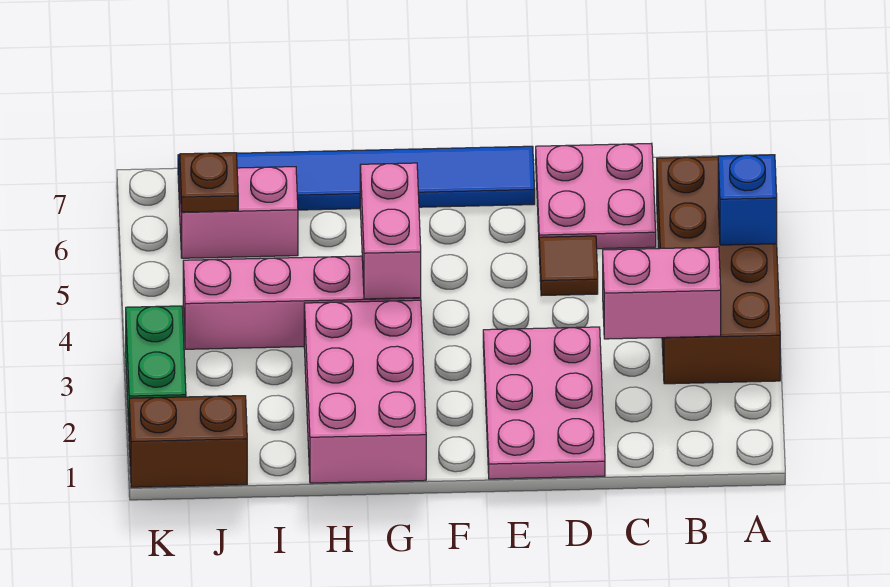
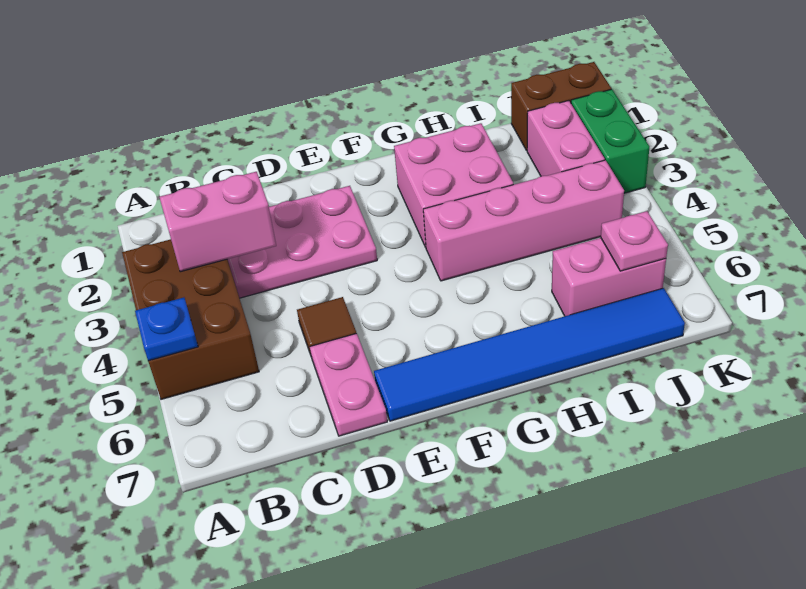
brown brick A3:B6 level 1 -> brown brick A3:B5 level 1
blue brick A5 level 2 -> blue plate A5 level 2
pink plate C6:D7 level 1 -> pink plate D6:D7 level 1
pink plate D1:E3 level 1 -> pink plate C2:E3 level 1
pink brick G1:H3 level 1 -> pink brick G2:H3 level 1
pink brick G4:G5 level 2 -> pink brick J2:J3 level 1
brown plate J6 level 2 -> pink plate J6 level 2

